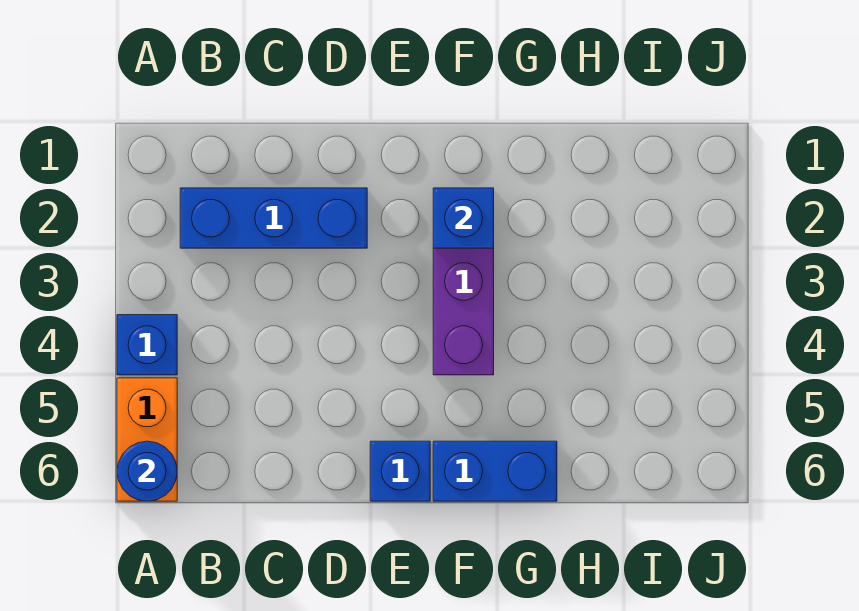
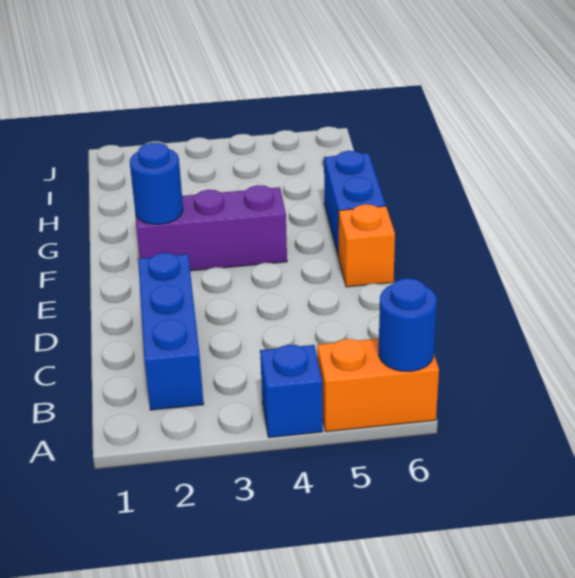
blue brick E6 level 1 -> orange brick E6 level 1
blue brick F2 level 2 -> blue round brick F2 level 2

